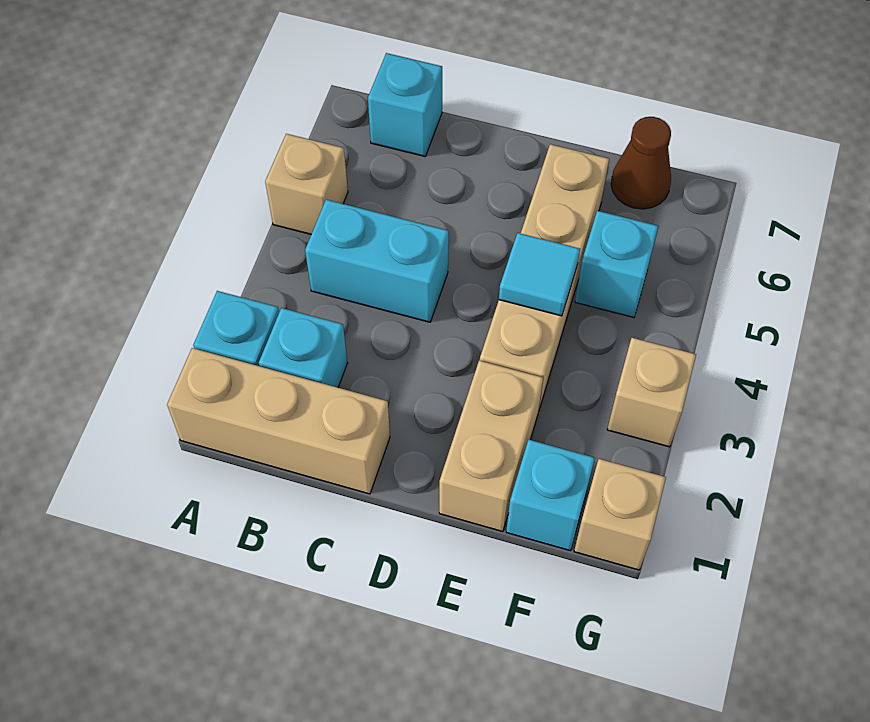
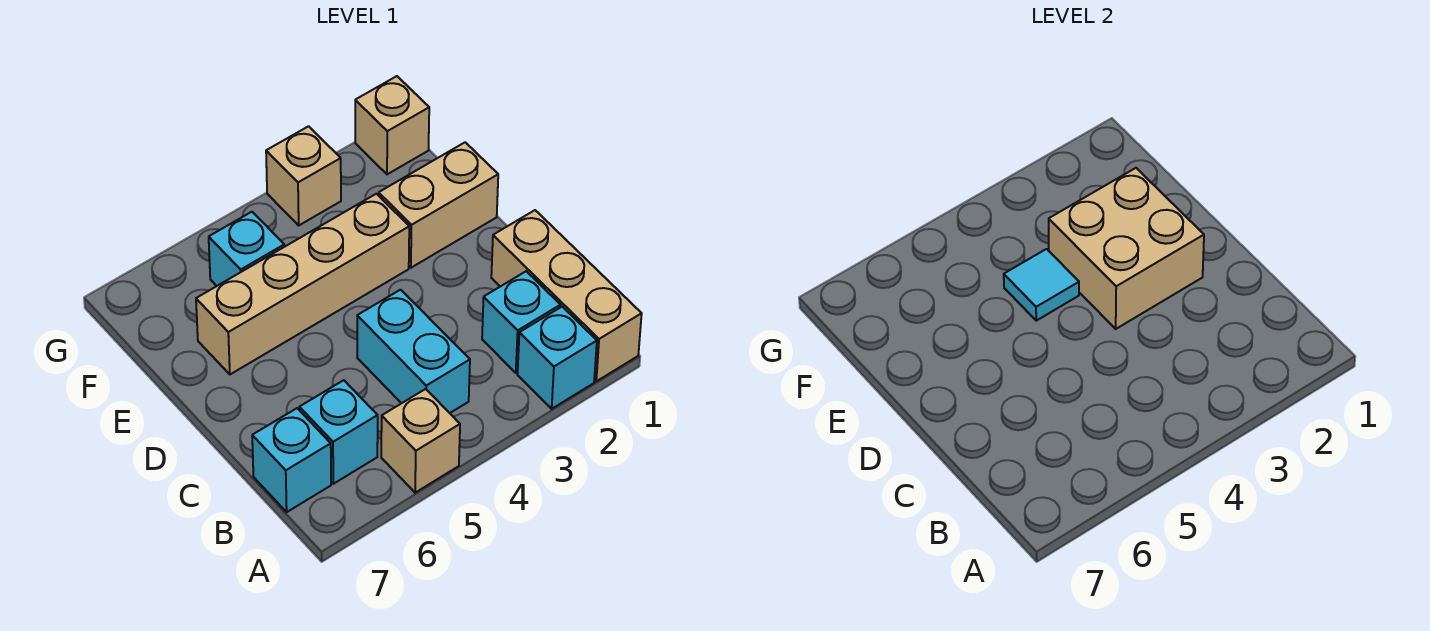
none -> tan brick D2:E3 level 2
cyan brick F1 level 1 -> cyan brick B6 level 1
brown cone F7 level 1 -> none

